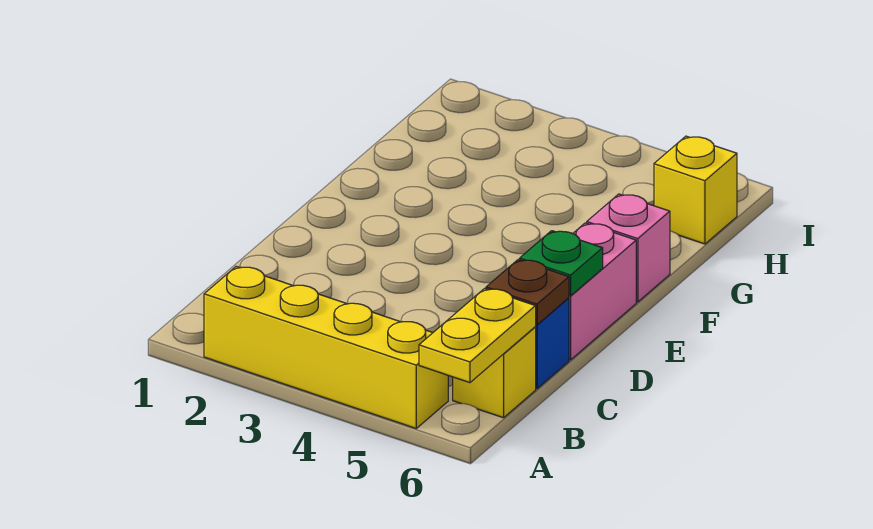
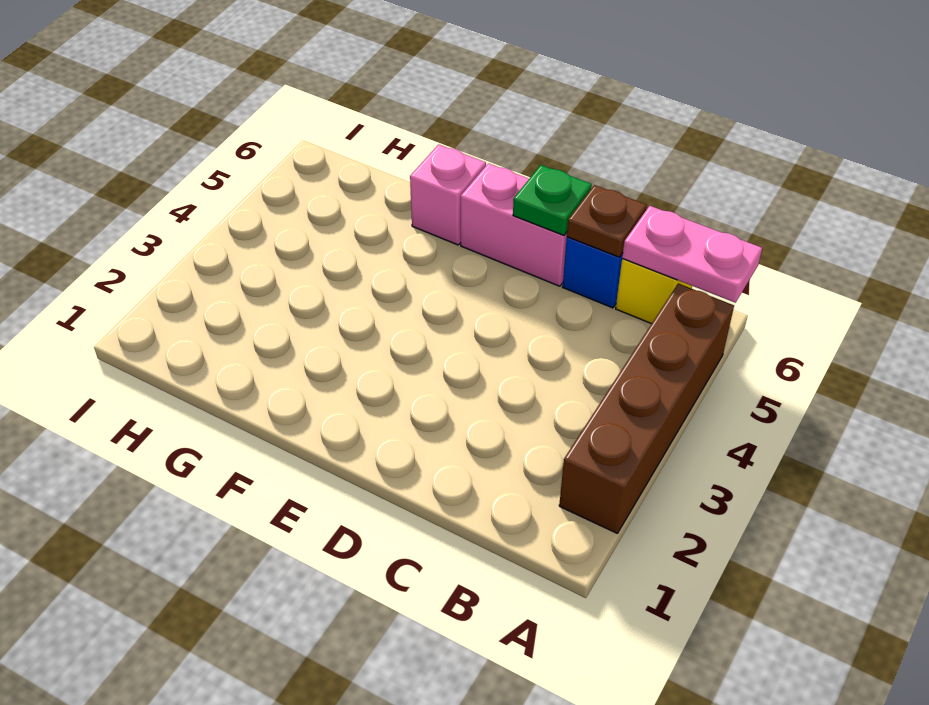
yellow brick A2:A5 level 1 -> brown brick A2:A5 level 1
yellow plate A6:B6 level 2 -> pink plate A6:B6 level 2
yellow brick H6 level 1 -> none

